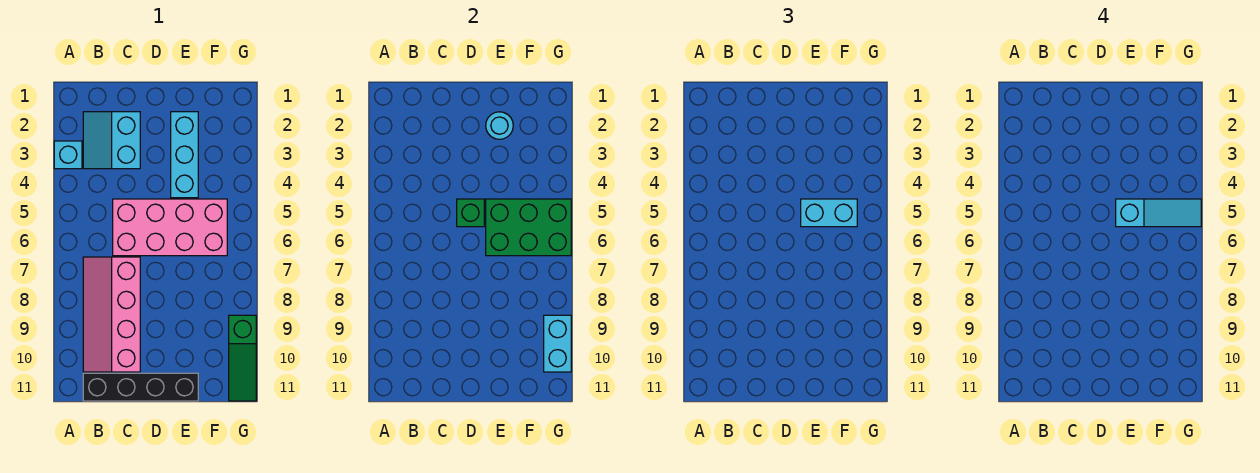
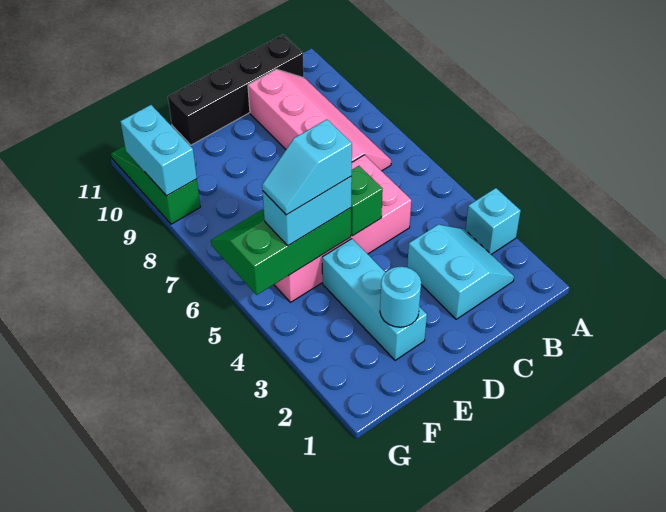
green brick E5:G6 level 2 -> green slope E5:G6 level 2 top 5
cyan slope E5:G5 level 4 top E -> cyan slope E5:F5 level 4 top E

